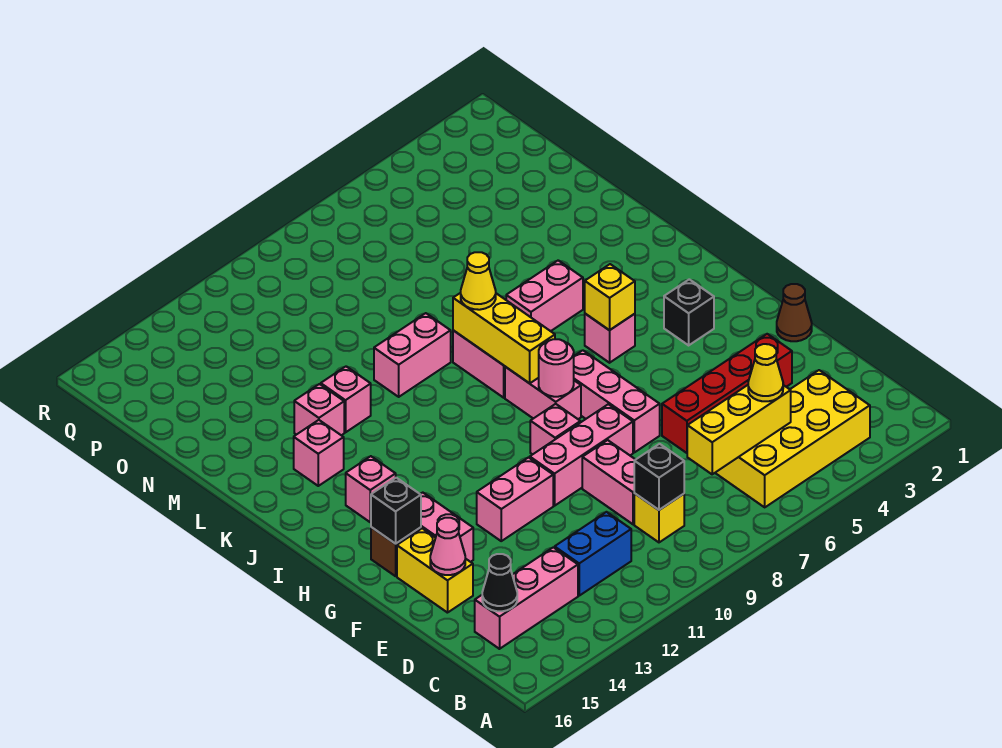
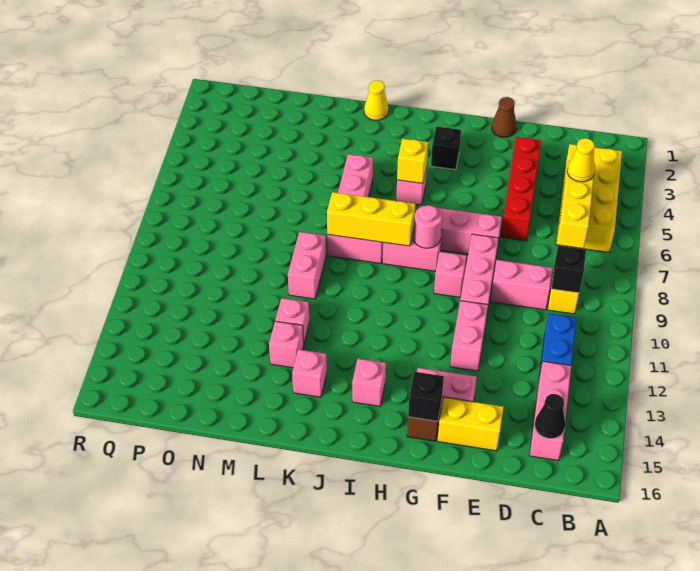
pink cone E15 level 2 -> none
yellow cone K8 level 3 -> yellow cone K1 level 1

